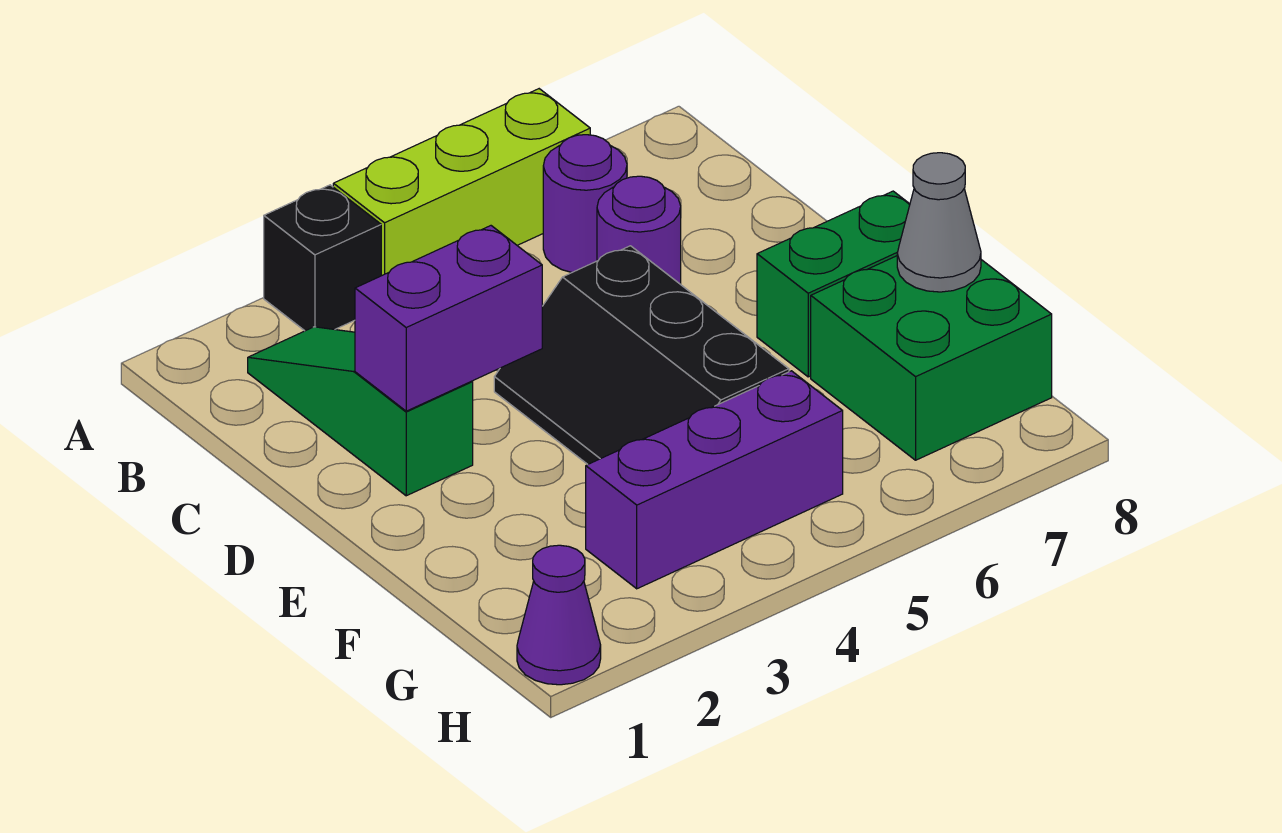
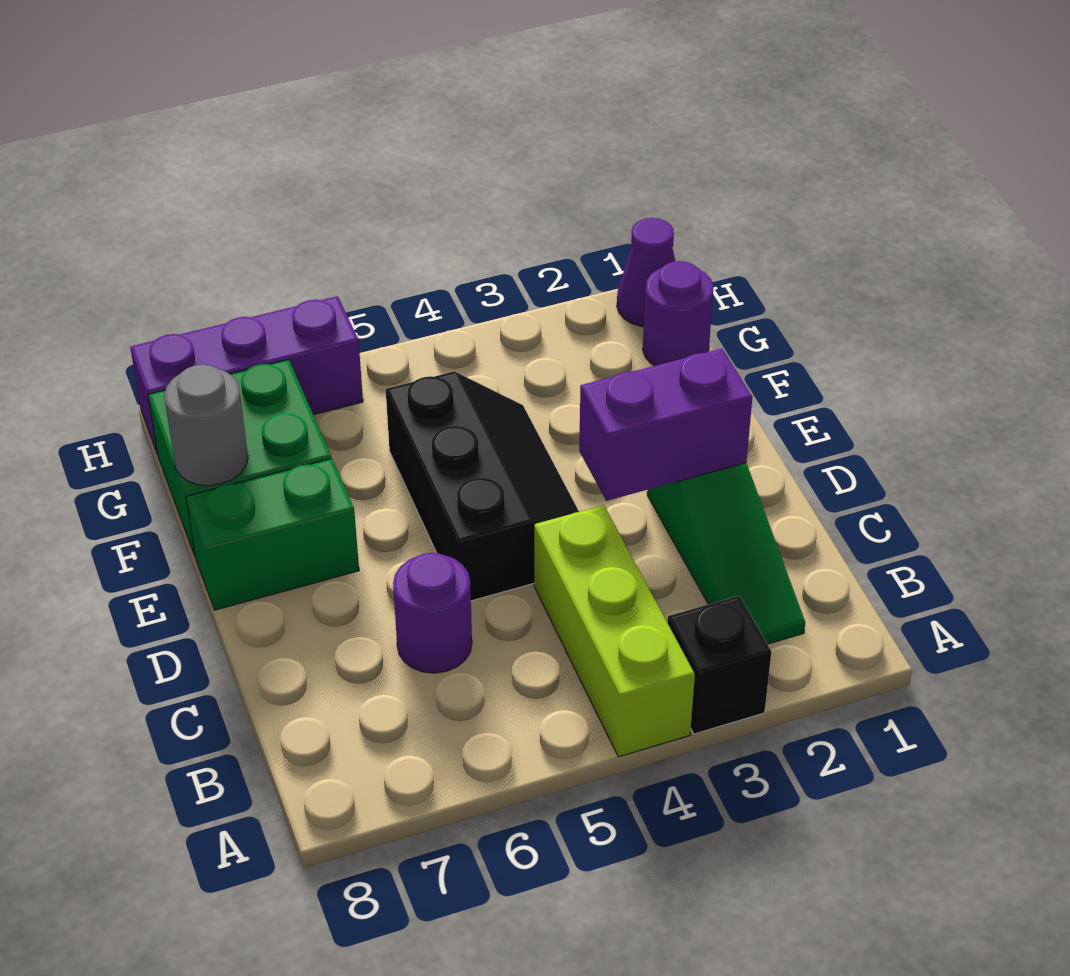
lime brick A4:A6 level 1 -> lime brick A4:C4 level 1
purple round brick B6 level 1 -> purple round brick G1 level 1
grey cone F8 level 2 -> grey round brick F8 level 2
purple brick G3:G5 level 1 -> purple brick H6:H8 level 1

